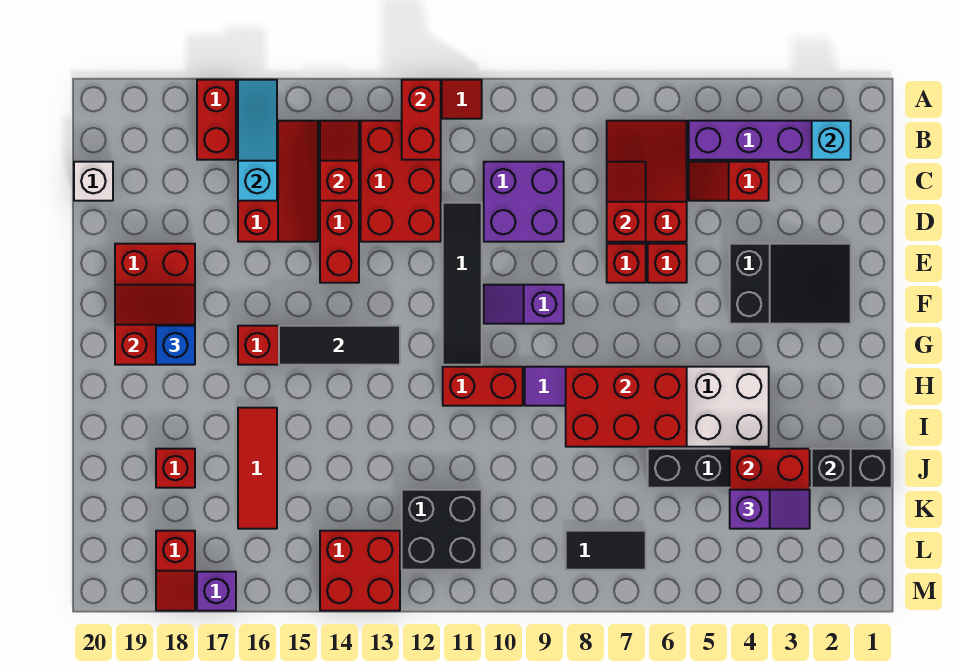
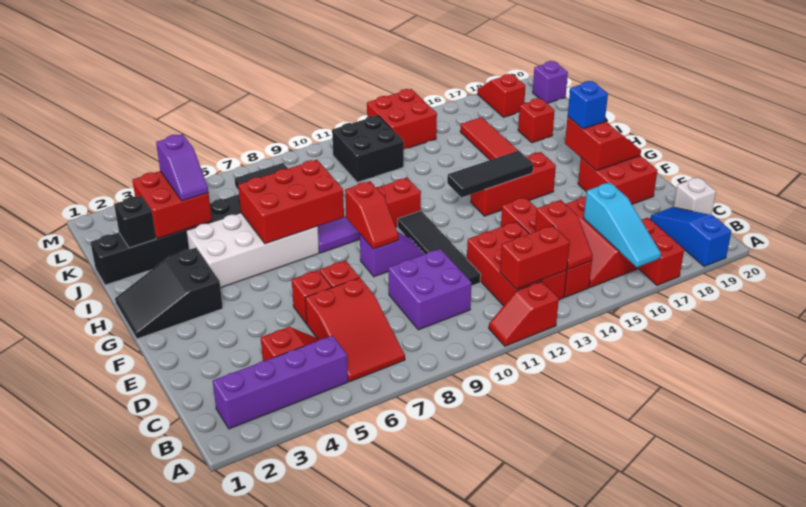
red brick A12:B12 level 2 -> red brick B12:B13 level 2
none -> blue slope A19:C19 level 1 top A
cyan brick B2 level 2 -> none
red slope C7:D7 level 2 top D -> red slope F9:G9 level 2 top G
black slope E2:F4 level 1 top 4 -> black slope G1:H3 level 1 top 3
red slope F18:G19 level 2 top G -> red slope F18:G19 level 2 top 18
purple slope K3:K4 level 3 top 4 -> purple slope J4:K4 level 3 top K
purple brick M17 level 1 -> purple brick L20 level 1

